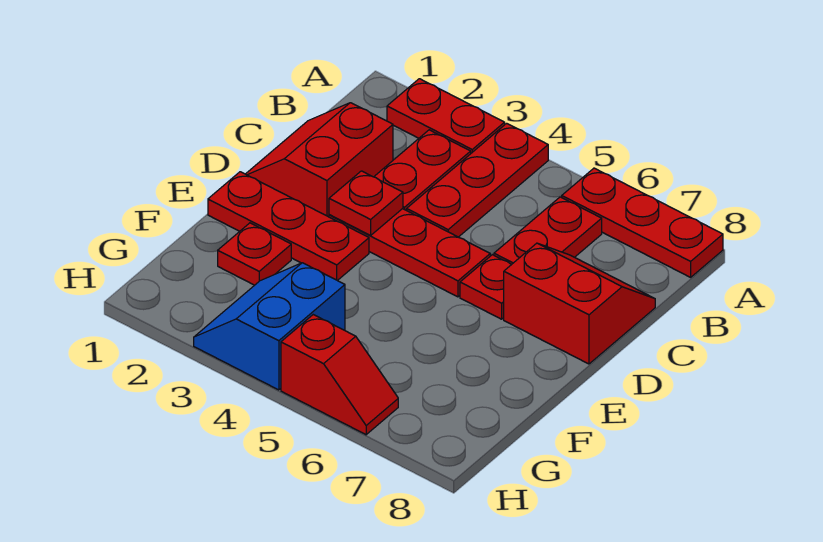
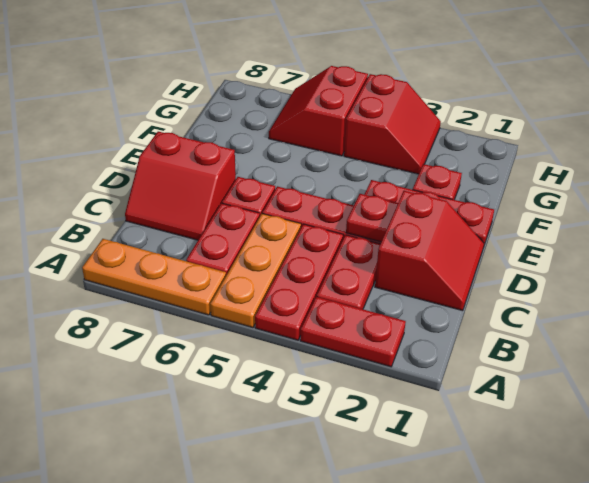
none -> orange plate A5:C5 level 1
red plate A6:A8 level 1 -> orange plate A6:A8 level 1
blue slope G3:H4 level 1 top 4 -> red slope G3:H4 level 1 top 4
red slope H5:H6 level 1 top 5 -> red slope G5:H6 level 1 top 5

